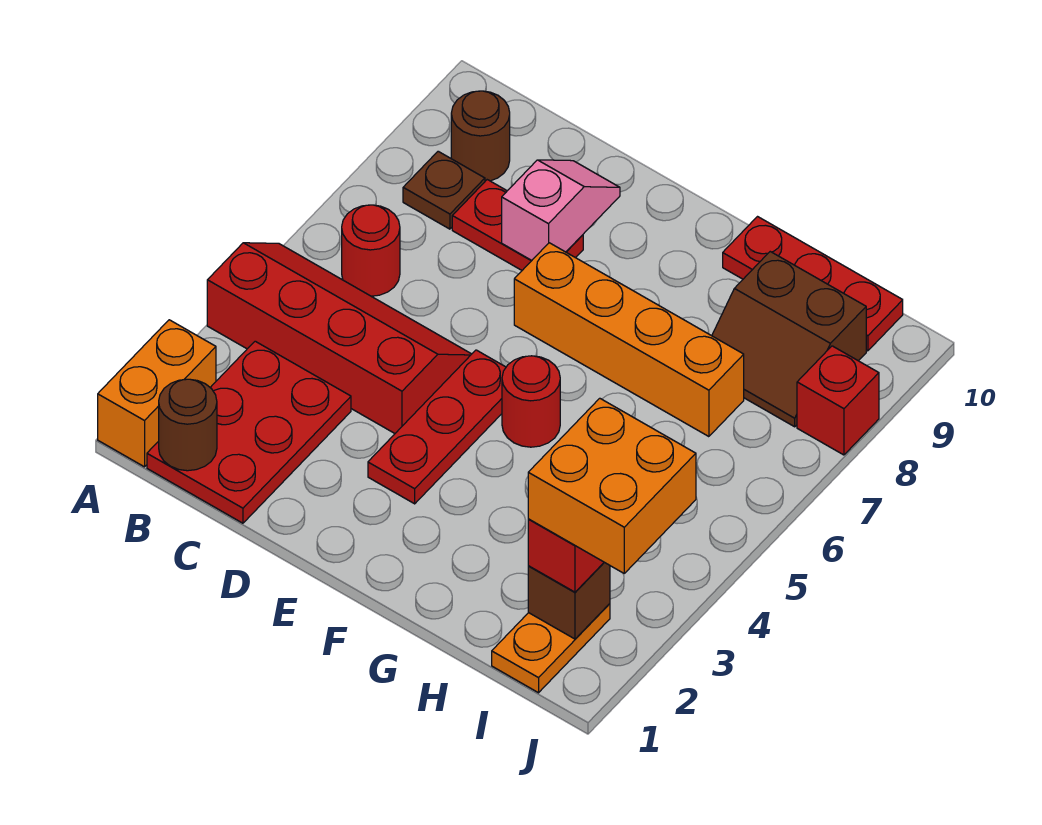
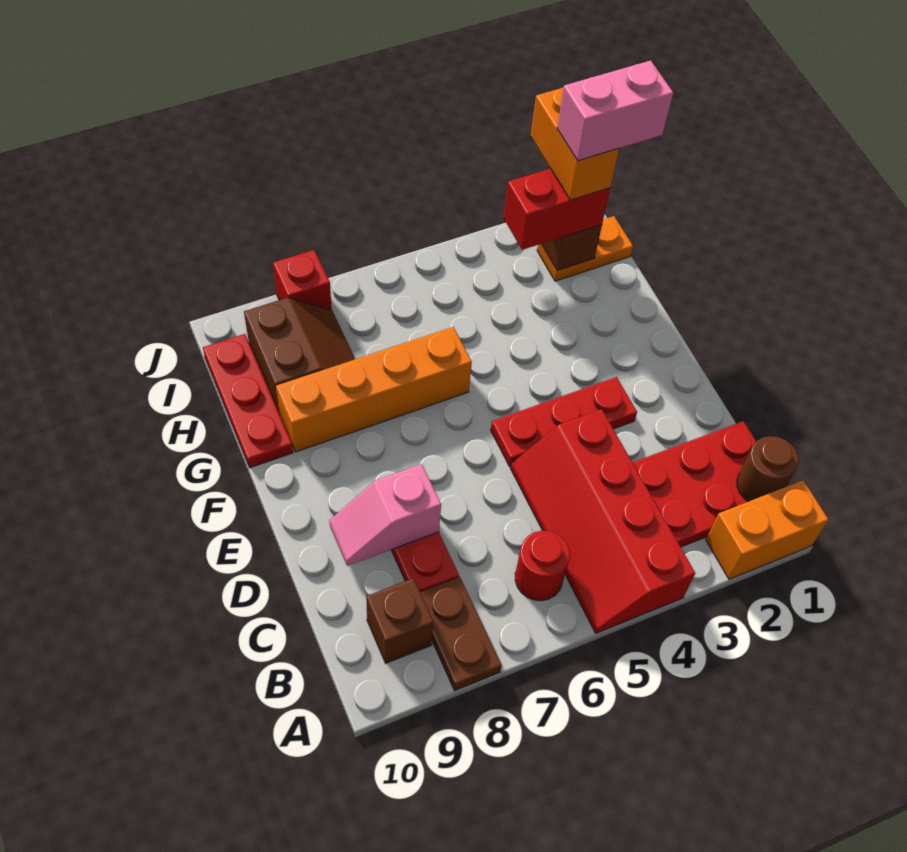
brown plate B8 level 1 -> brown plate A8:B8 level 1
brown round brick B9 level 1 -> brown brick B9 level 1
orange brick E7:H7 level 1 -> orange brick G6:G9 level 1
red round brick F5 level 1 -> none
none -> pink brick I1:I2 level 5
orange brick I2:J3 level 4 -> orange brick I2:J2 level 4

